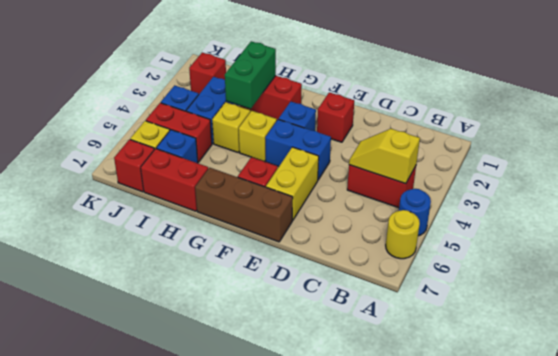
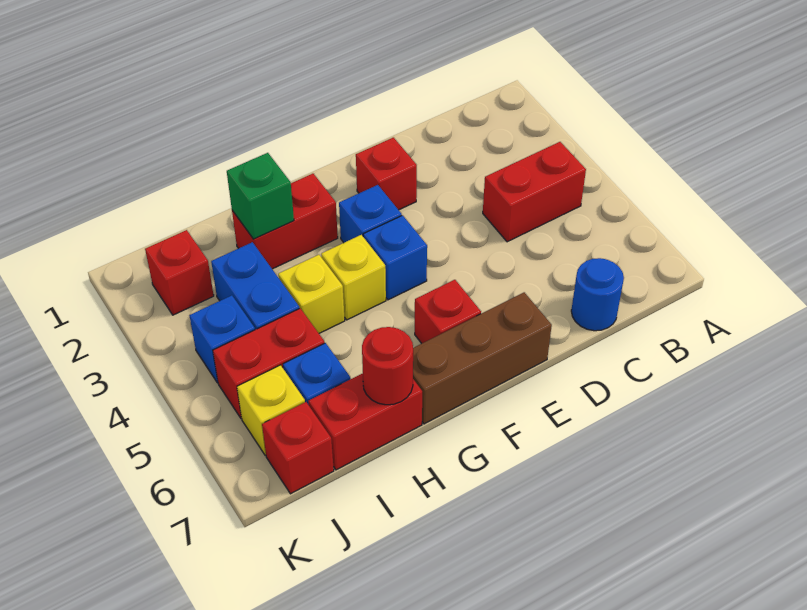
blue round brick A5 level 1 -> blue round brick C7 level 1
yellow round brick A6 level 1 -> none
yellow slope B4:C4 level 2 top B -> none
blue brick E4:F4 level 1 -> blue brick F4 level 1
yellow brick E5:E6 level 1 -> none
green brick H2:H3 level 2 -> green brick H2 level 2
none -> red round brick H7 level 2

